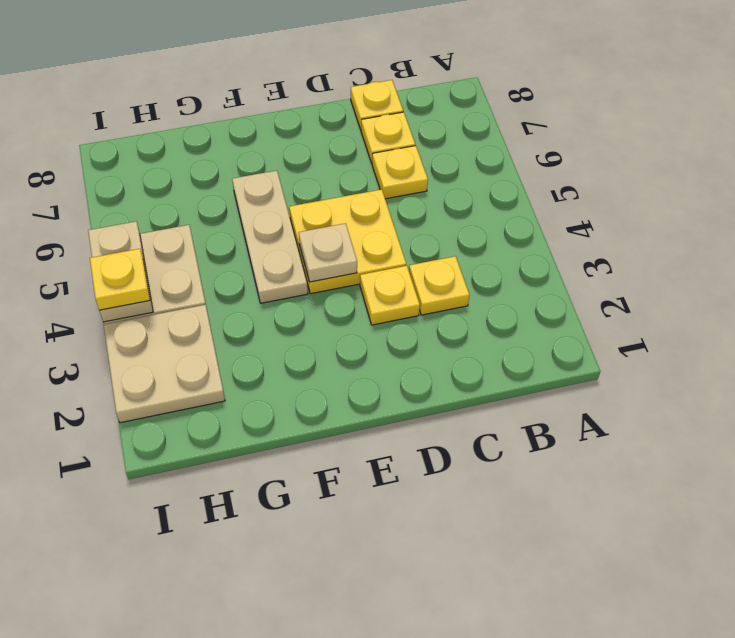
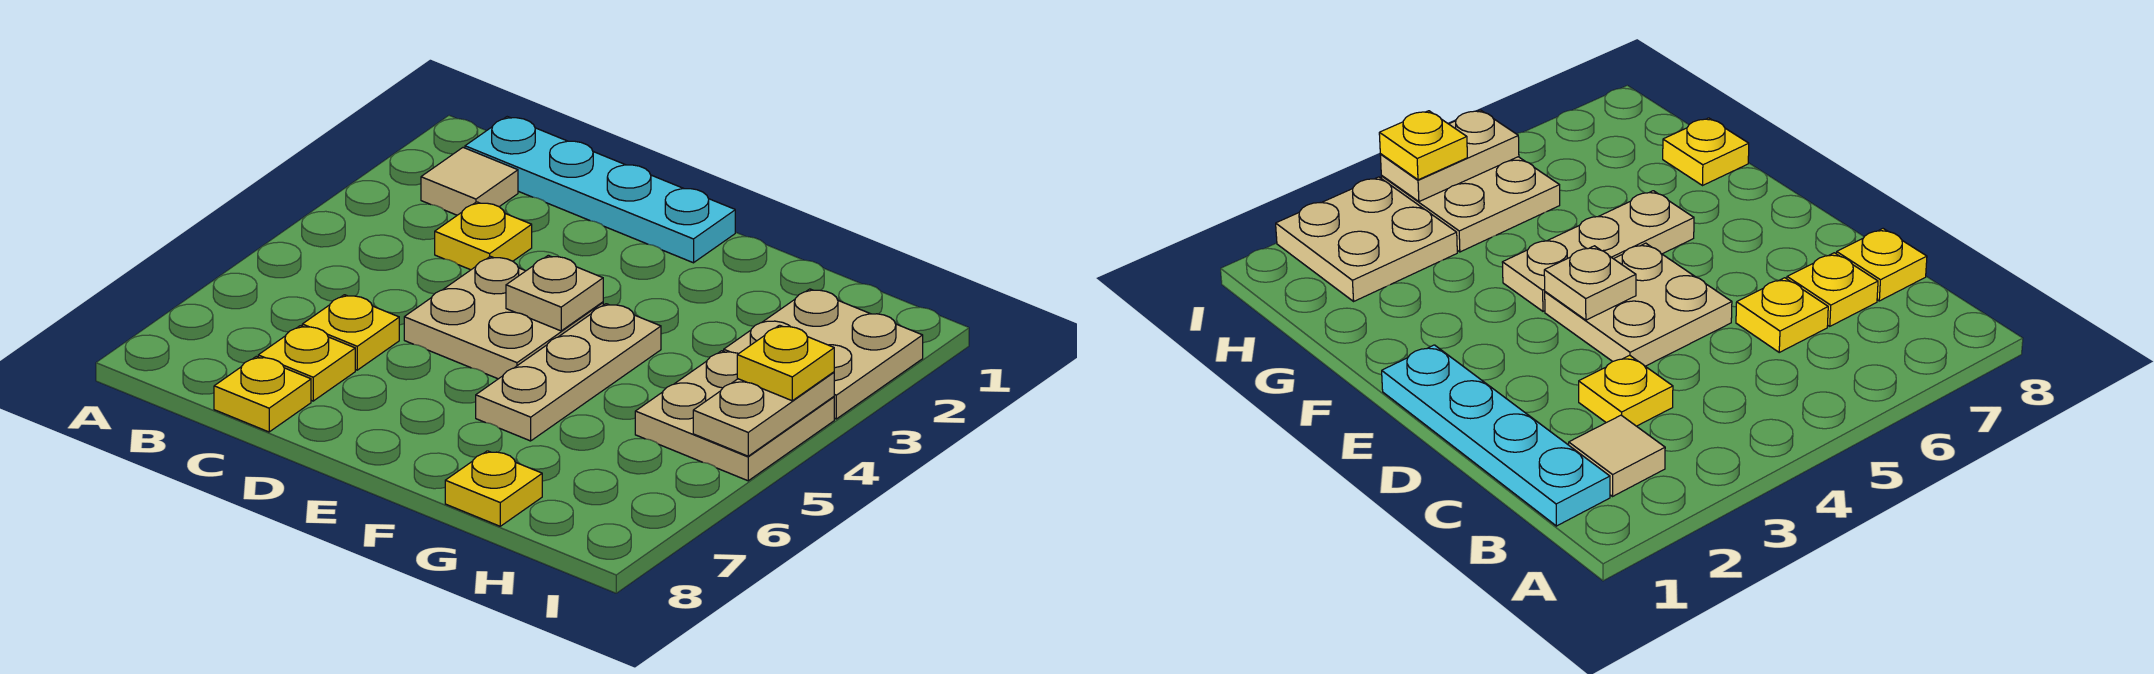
none -> cyan plate B1:E1 level 1
none -> tan tile B2 level 1
yellow plate D3 level 1 -> yellow plate G8 level 1
yellow plate D4:E5 level 1 -> tan plate D4:E5 level 1

